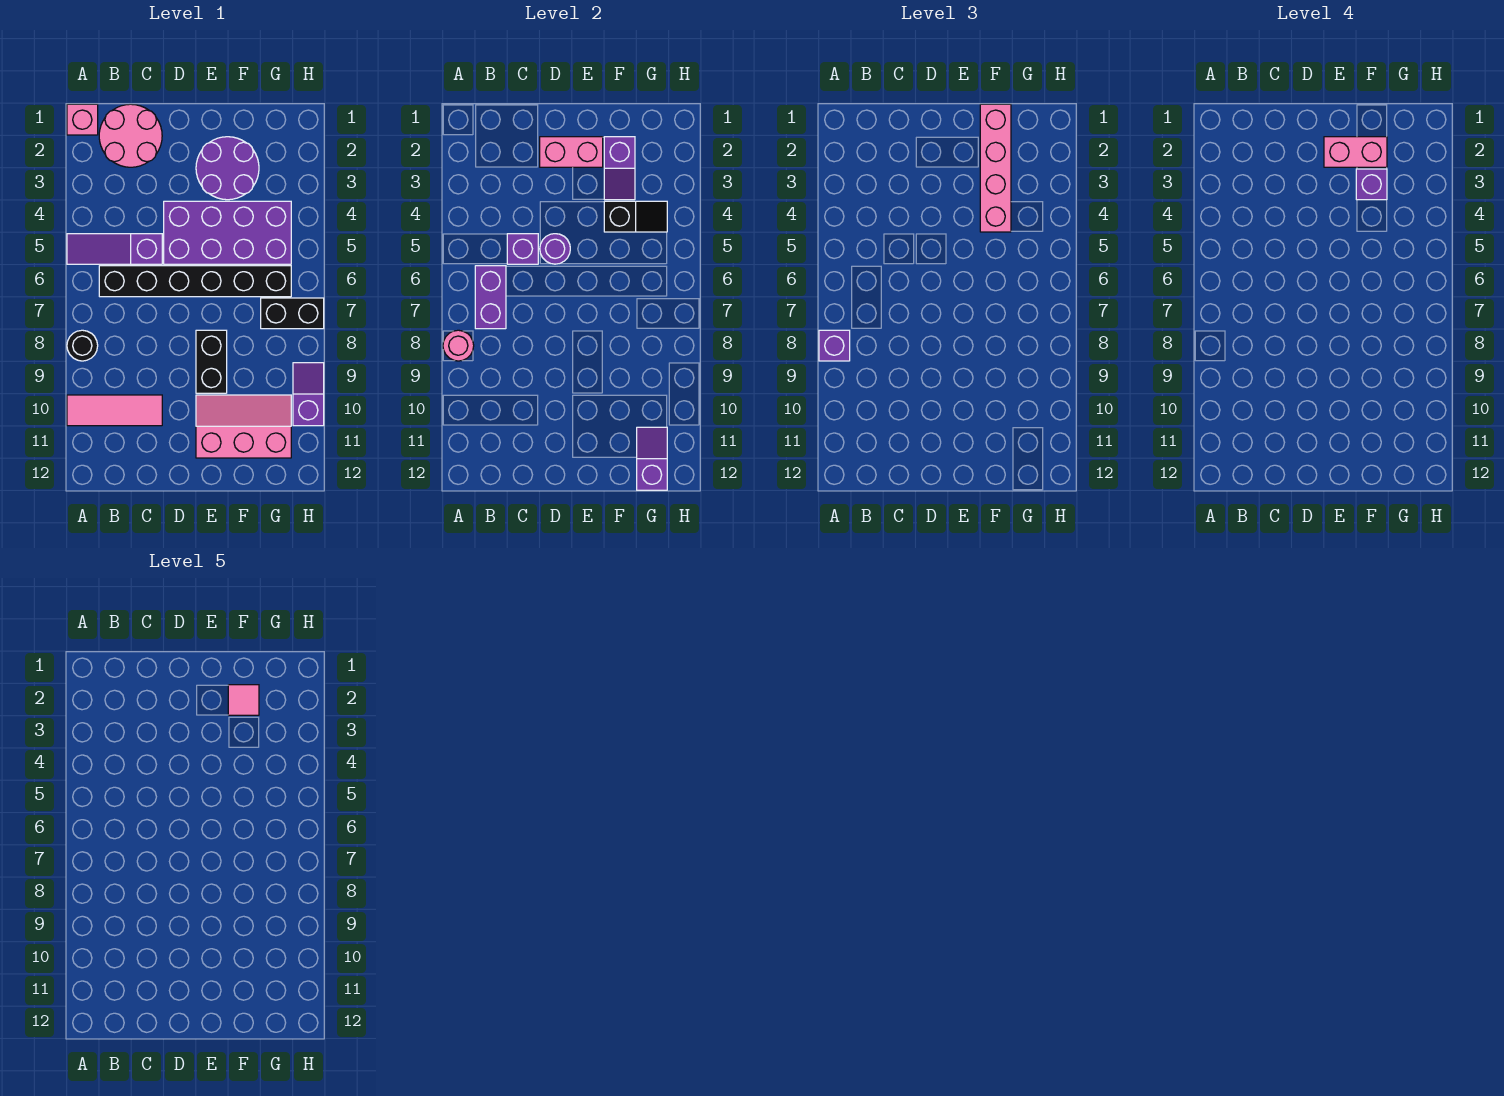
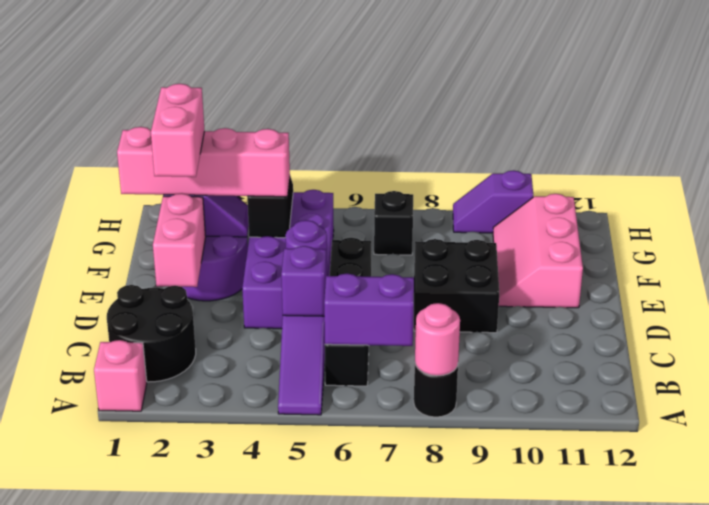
purple brick A8 level 3 -> none
pink tile A10:C10 level 1 -> none
pink round brick B1:C2 level 1 -> black round brick B1:C2 level 1
black brick B6:G6 level 1 -> black brick B6:E6 level 1
black brick E8:E9 level 1 -> black brick D8:E9 level 1
pink tile F2 level 5 -> none
purple brick F3 level 4 -> none
black brick G7:H7 level 1 -> black brick G7 level 1
purple slope G11:G12 level 2 top 12 -> none

